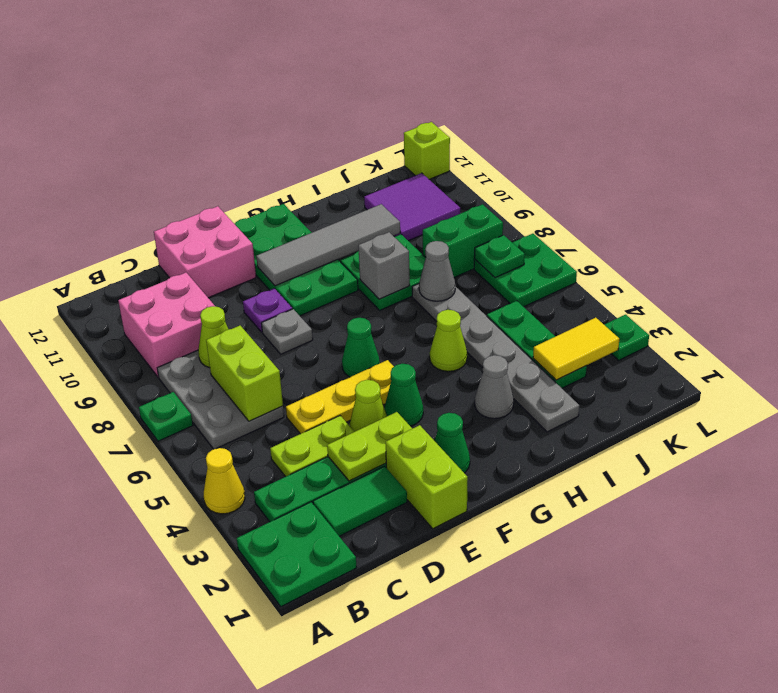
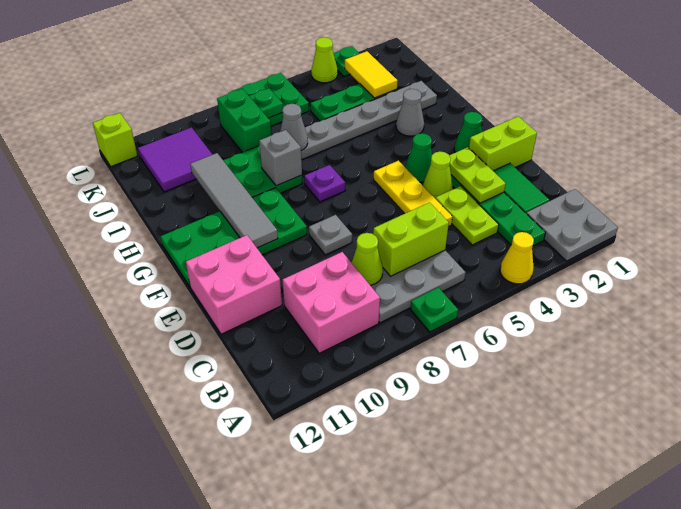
green plate A1:B2 level 1 -> grey plate A1:B2 level 1
purple plate E9 level 1 -> purple plate G7 level 1
green cone F6 level 1 -> none
lime cone H5 level 1 -> lime cone L4 level 1

